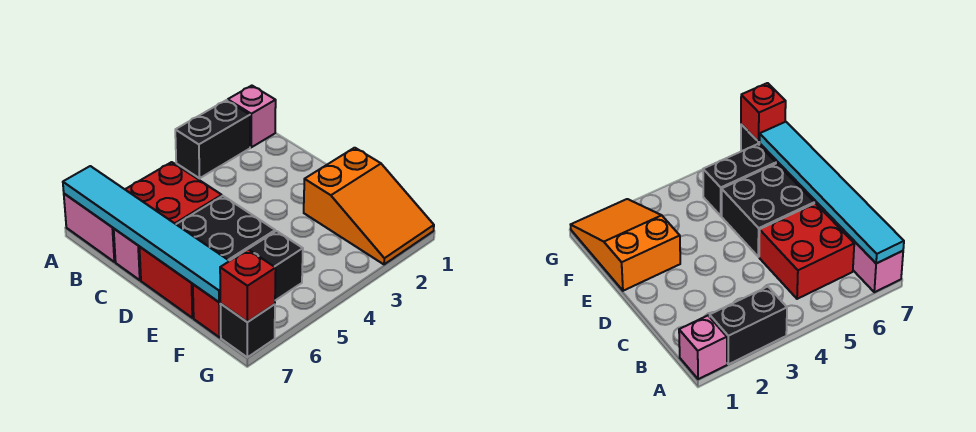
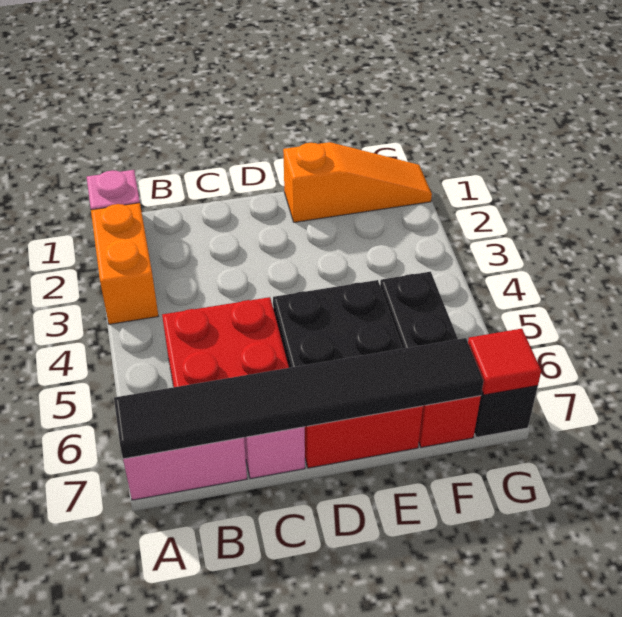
black brick A2:A3 level 1 -> orange brick A2:A3 level 1
cyan tile A7:F7 level 2 -> black tile A7:F7 level 2
orange slope E1:G2 level 1 top E -> orange slope E1:G1 level 1 top E
red brick G7 level 2 -> red tile G7 level 2

